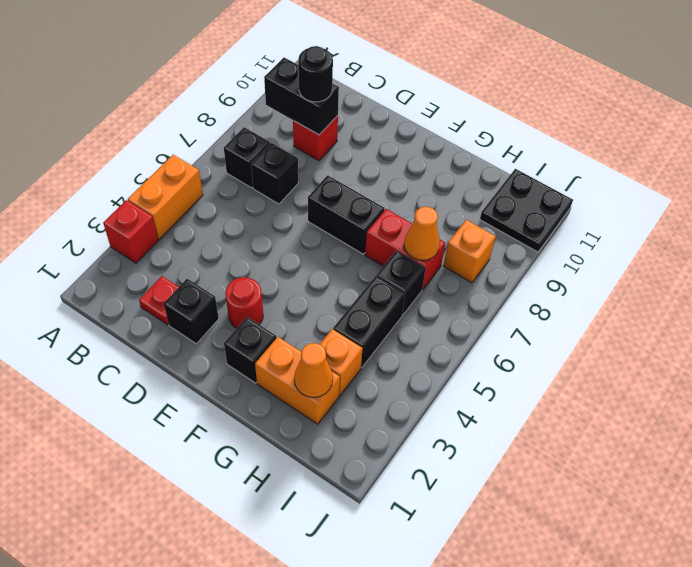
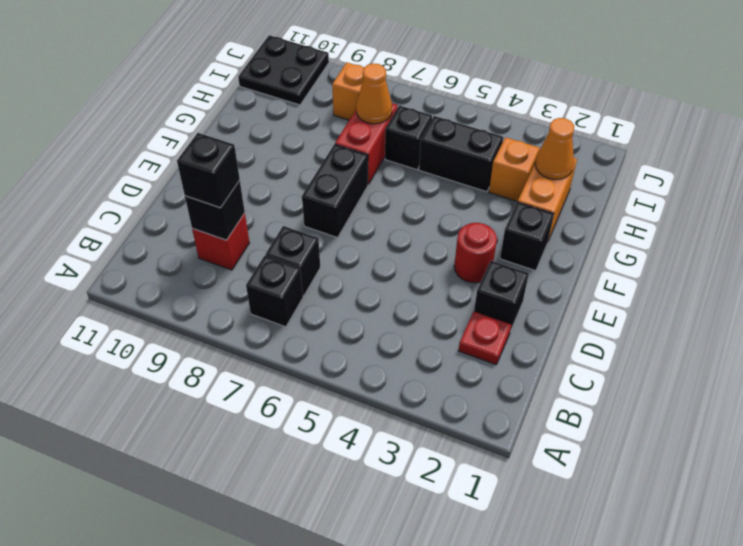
red brick A3 level 1 -> none
orange brick A4:A5 level 1 -> none
black brick B9:C9 level 2 -> black brick C9 level 2
black round brick C9 level 3 -> black brick C9 level 3

